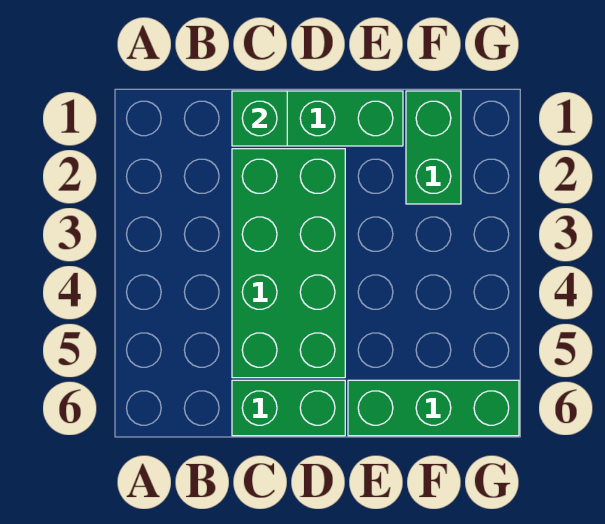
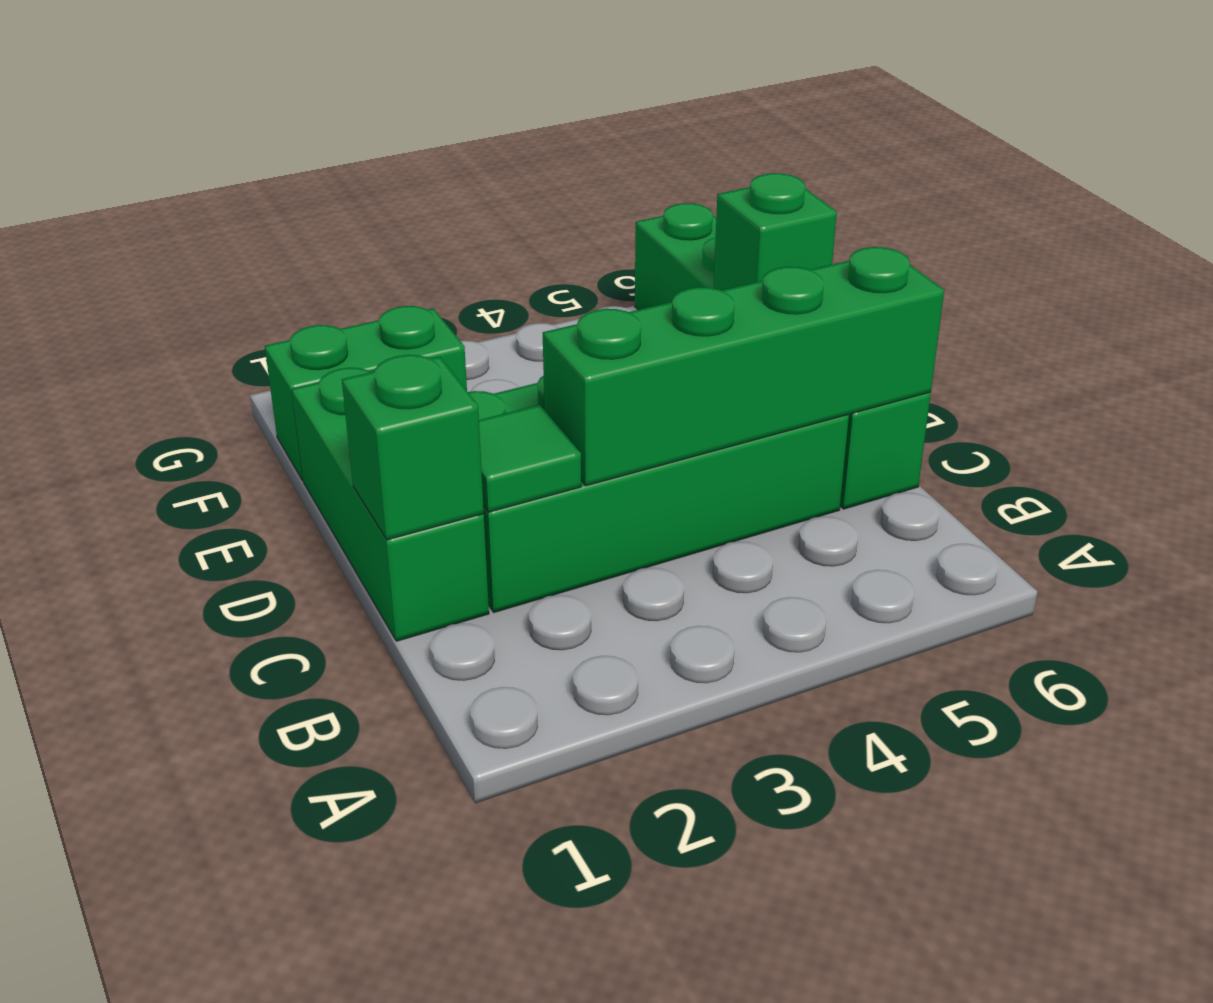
none -> green tile C2 level 2
none -> green brick C3:C6 level 2
none -> green brick E6 level 2

